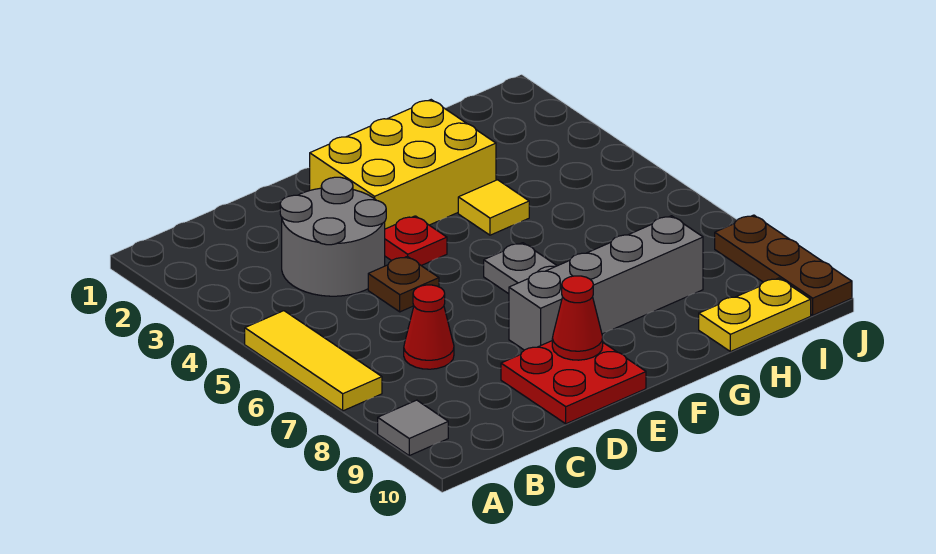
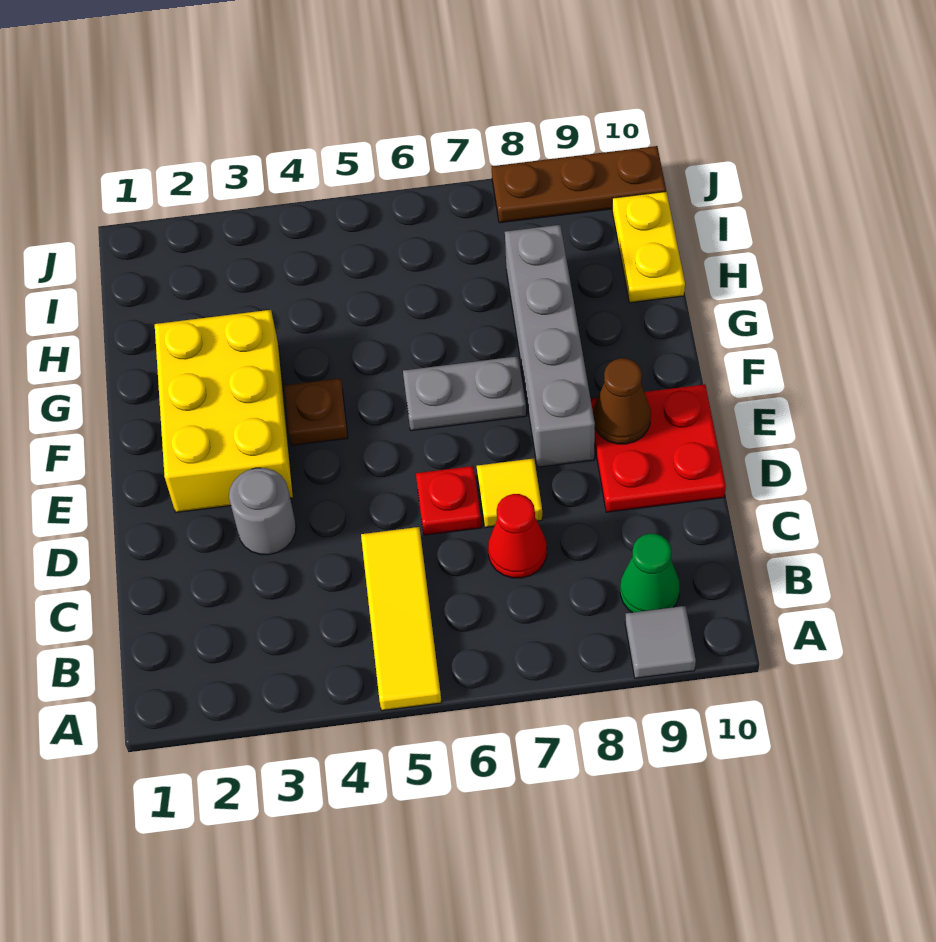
yellow tile A5:A7 level 1 -> yellow tile A5:C5 level 1
none -> green cone B9 level 1
grey round brick C3:D4 level 1 -> grey round brick D3 level 1
brown plate D5 level 1 -> brown plate F4 level 1
red plate E4 level 1 -> red plate D6 level 1
red cone E9 level 2 -> brown cone E9 level 2
yellow tile G4 level 1 -> yellow tile D7 level 1

